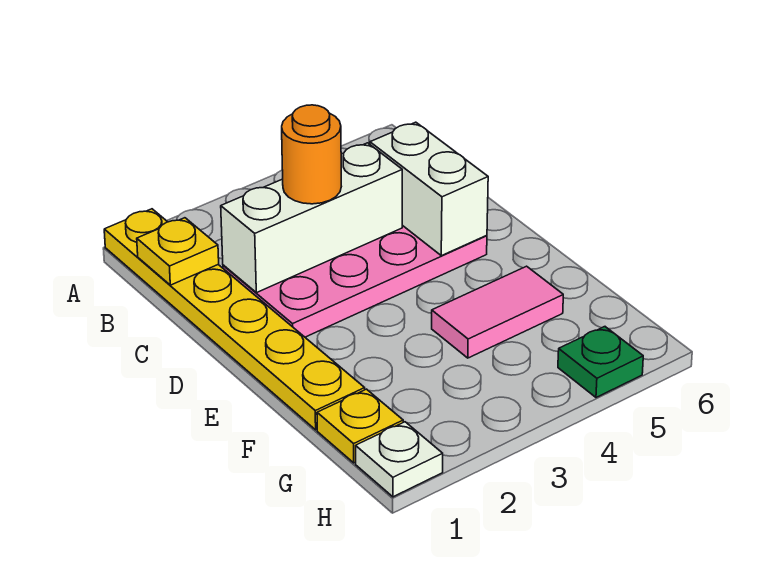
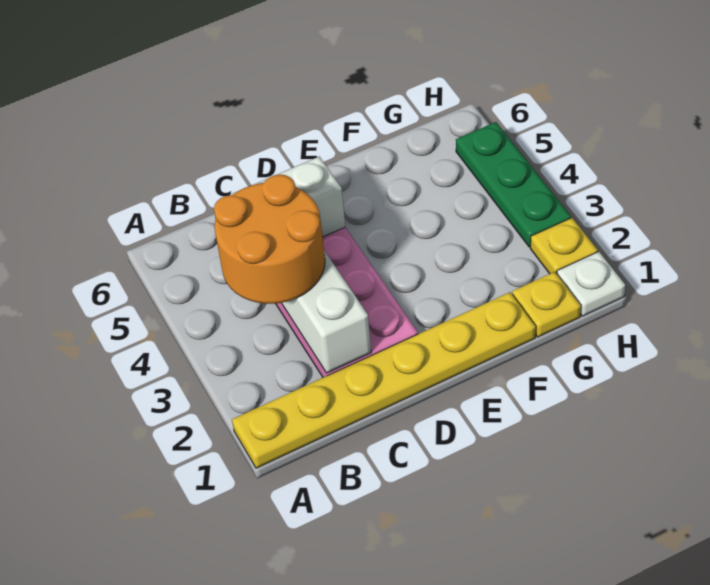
yellow plate B1 level 2 -> yellow plate H2 level 1
orange round brick C3 level 3 -> orange round brick B3:C4 level 3
pink tile F4:F5 level 1 -> none
green plate H5 level 1 -> green plate H3:H5 level 1

